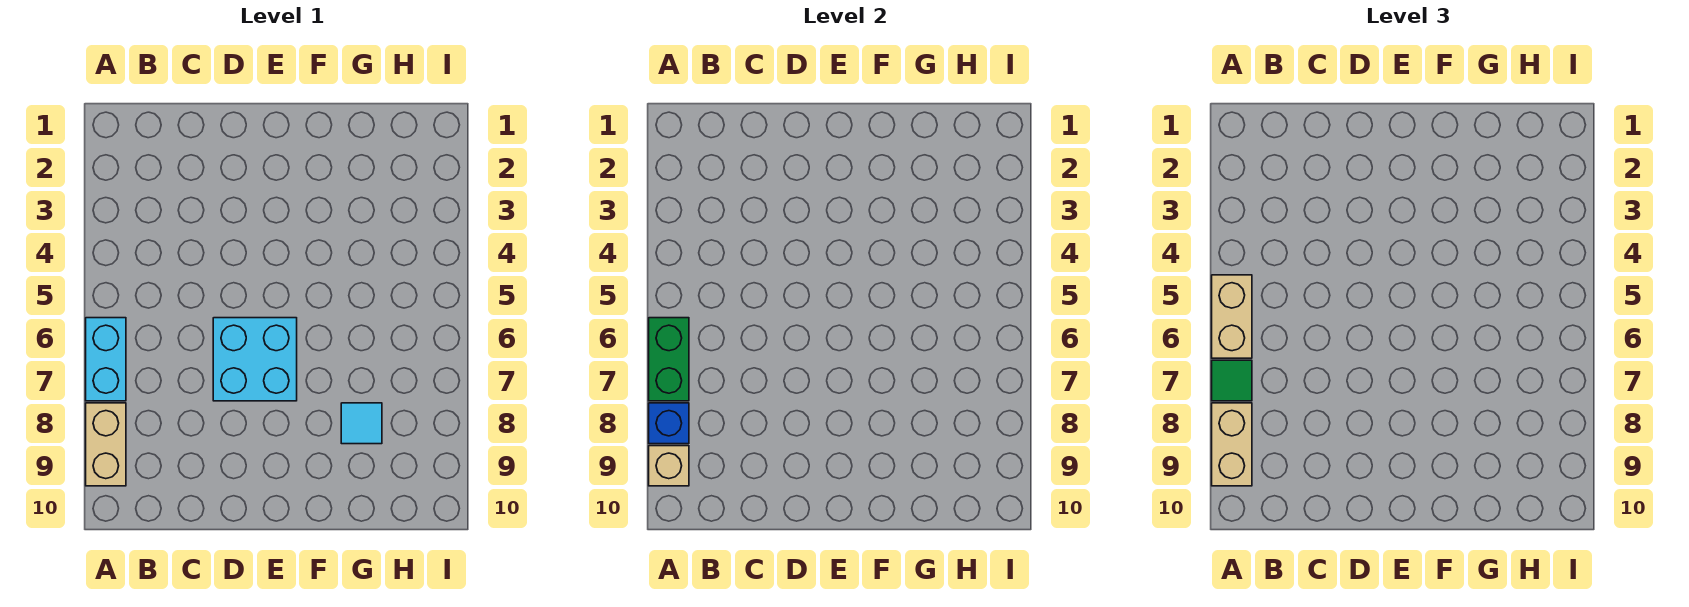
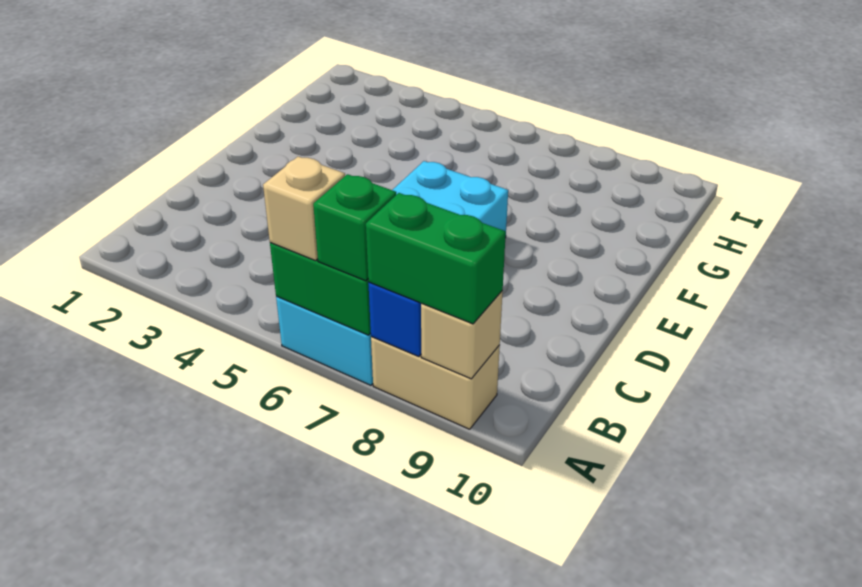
tan brick A5:A6 level 3 -> tan brick A6 level 3
green tile A7 level 3 -> green brick A7 level 3
tan brick A8:A9 level 3 -> green brick A8:A9 level 3
cyan tile G8 level 1 -> none

